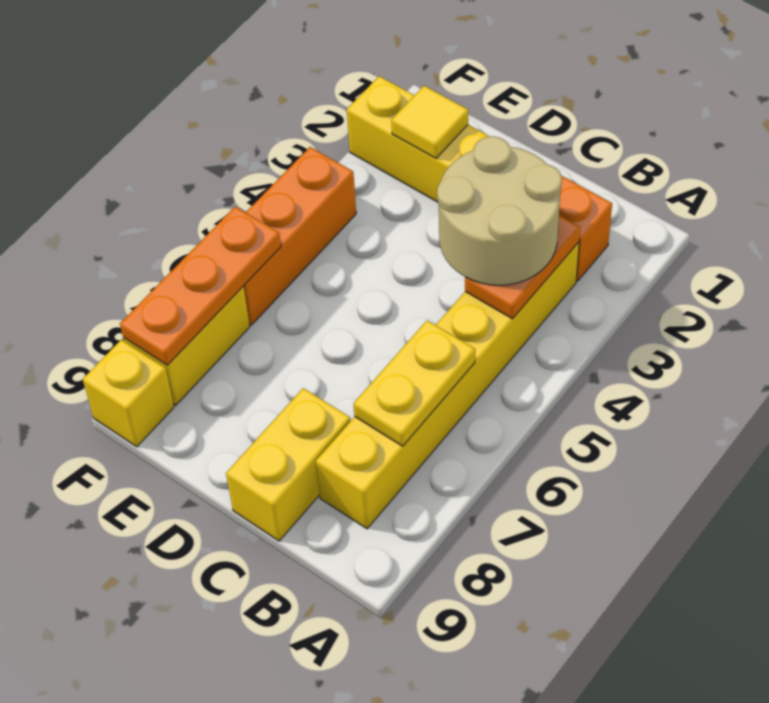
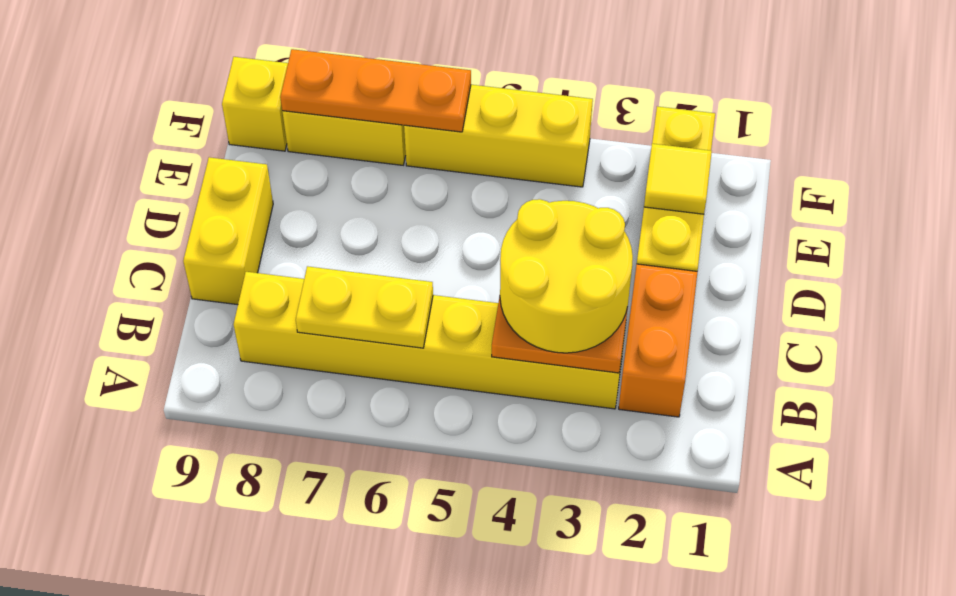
tan round brick B3:C4 level 3 -> yellow round brick B3:C4 level 3
yellow brick C8:C9 level 1 -> yellow brick C9:D9 level 1
orange brick F4:F6 level 1 -> yellow brick F4:F6 level 1

